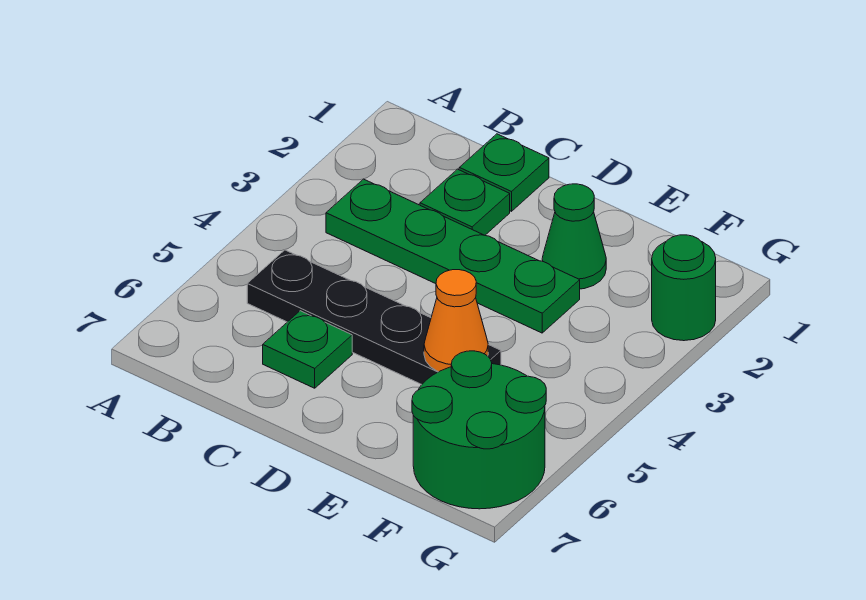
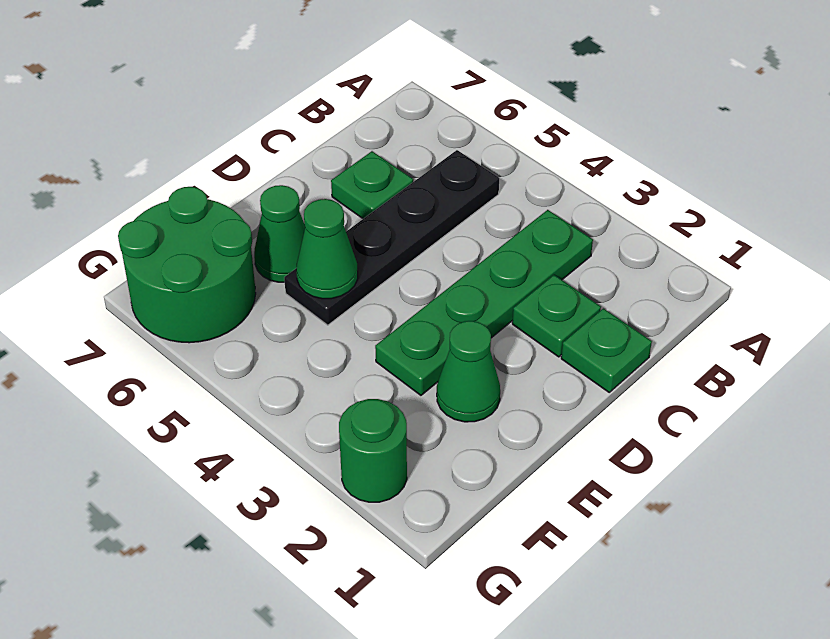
orange cone E5 level 2 -> green cone E5 level 2
none -> green cone E6 level 1

